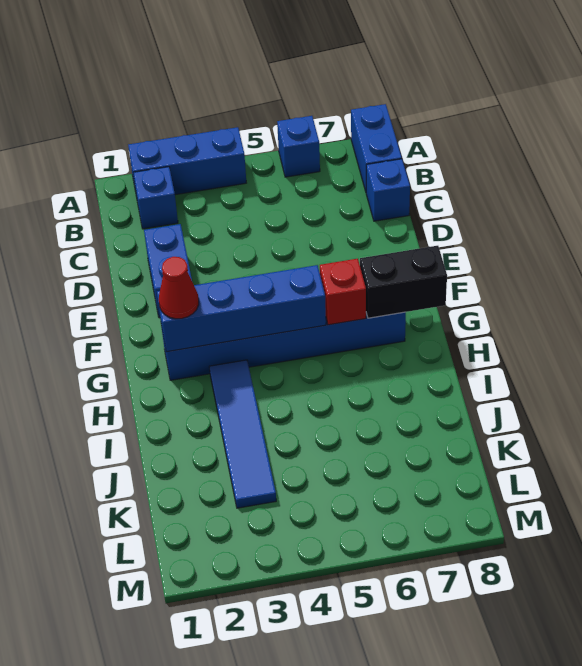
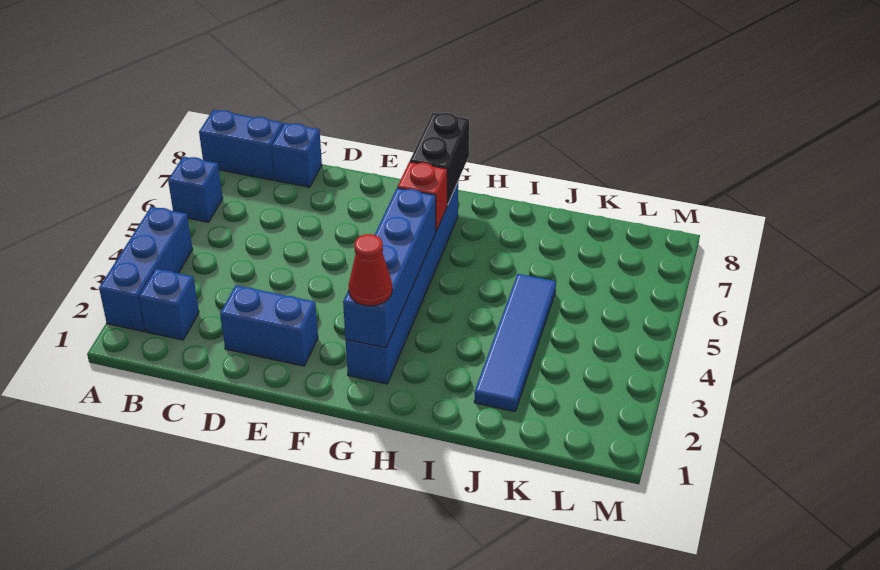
blue tile H3:K3 level 1 -> blue tile J2:J5 level 1

